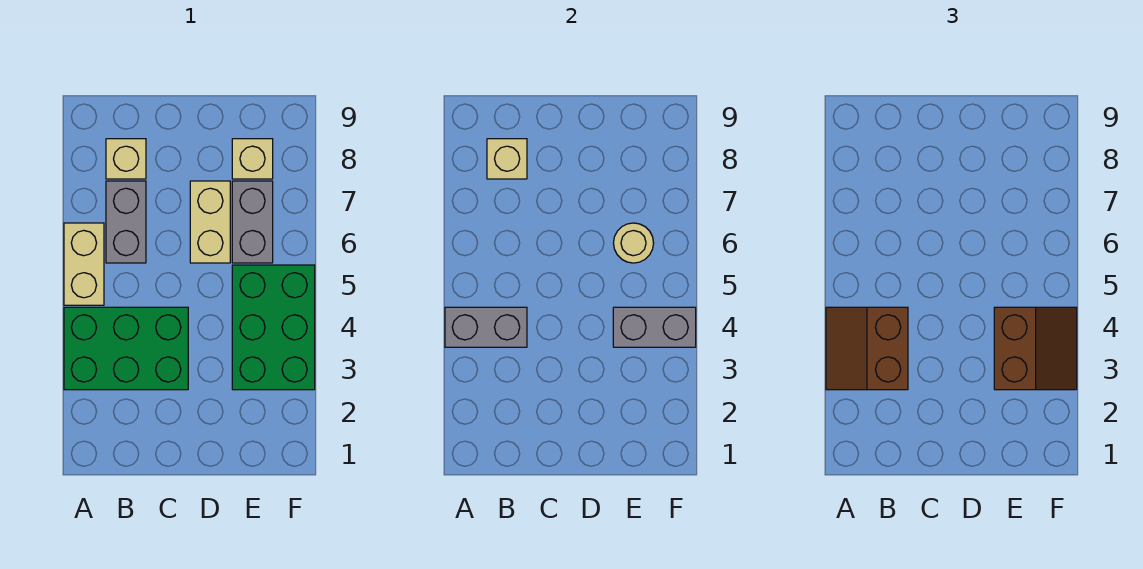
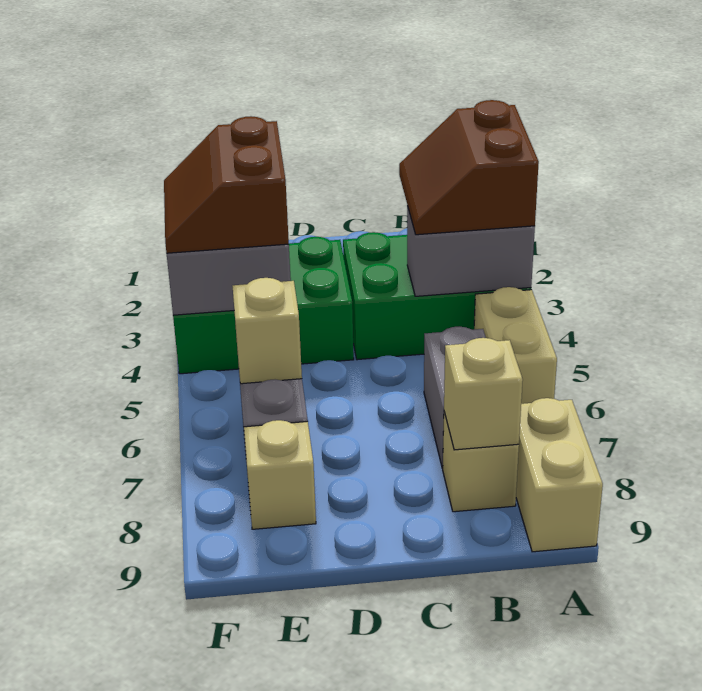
brown slope A3:B4 level 3 top B -> brown slope A3:B4 level 3 top A
tan brick D6:D7 level 1 -> tan brick A8:A9 level 1
green brick E3:F5 level 1 -> green brick D3:F4 level 1
tan round brick E6 level 2 -> tan brick E6 level 2

